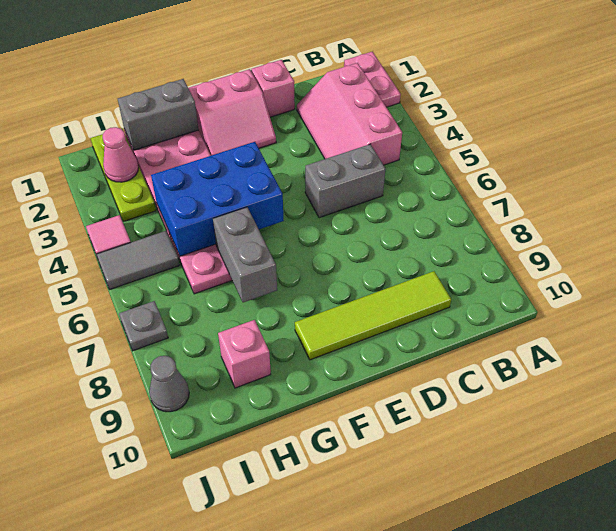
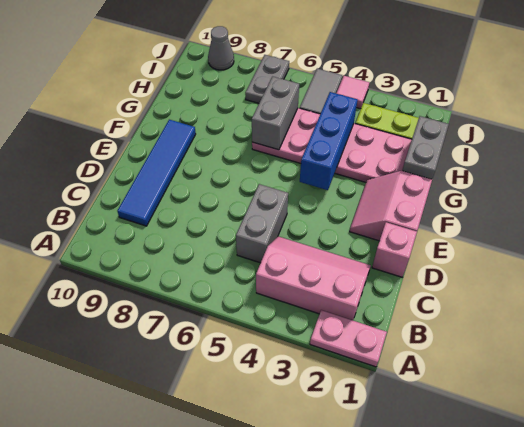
lime tile C9:F9 level 1 -> blue tile C9:F9 level 1
blue brick F4:H5 level 2 -> blue brick F4:H4 level 2
grey brick G6:G7 level 2 -> grey brick G6:H6 level 2
pink brick H9 level 1 -> none
pink cone I2 level 2 -> none
grey plate J7 level 1 -> grey plate I7:J7 level 1

